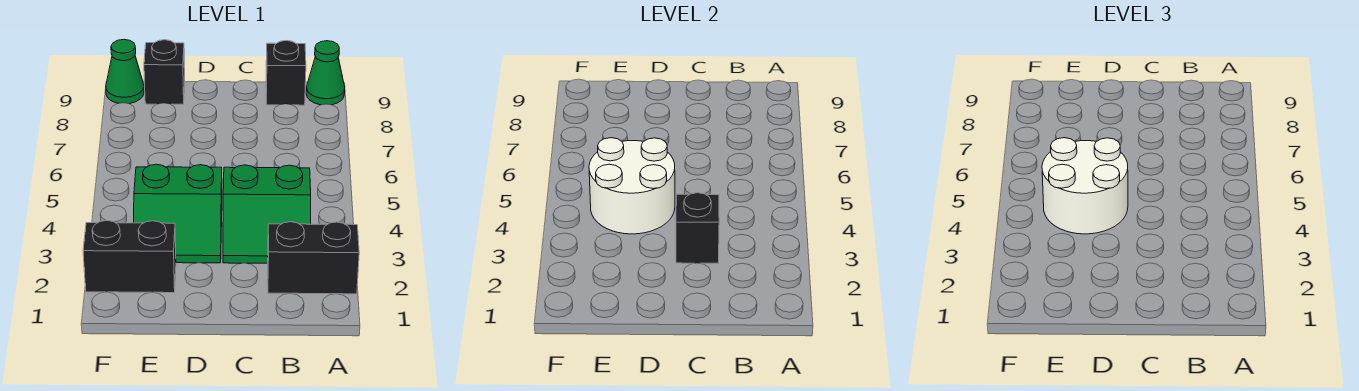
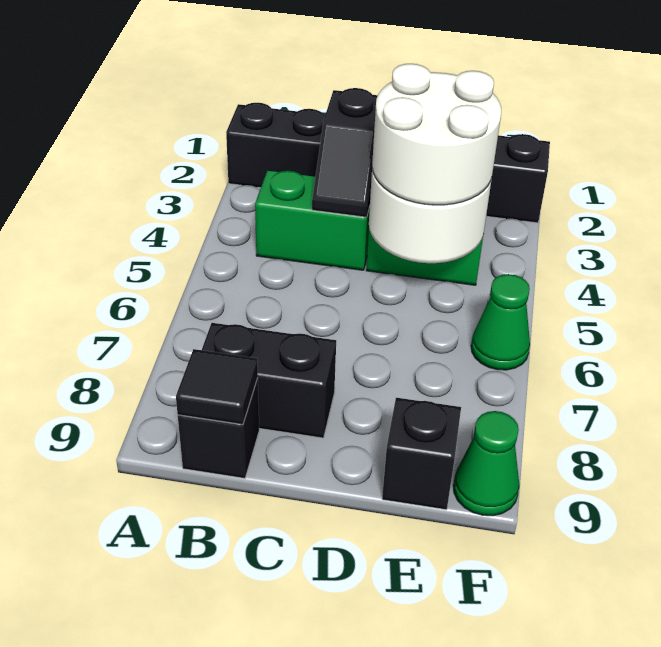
green cone A9 level 1 -> green cone F6 level 1
none -> black brick B8:C8 level 1
none -> black tile B9 level 2

